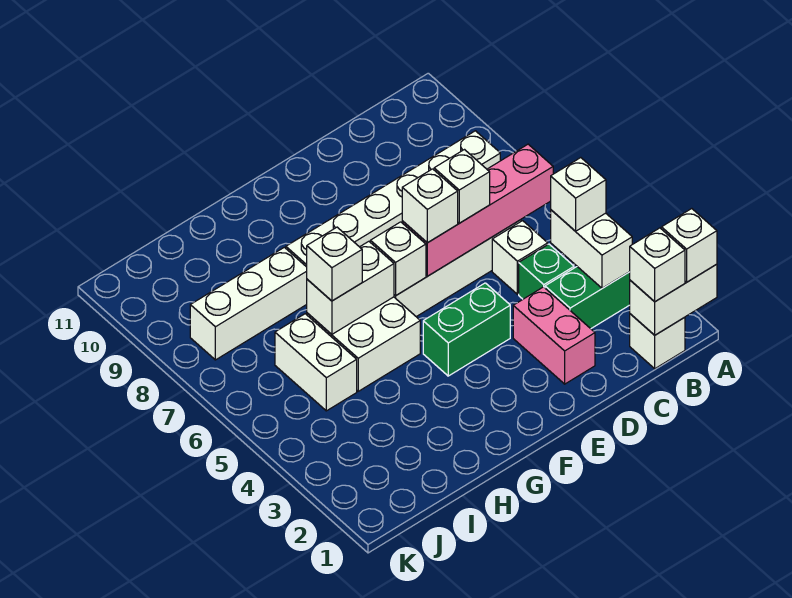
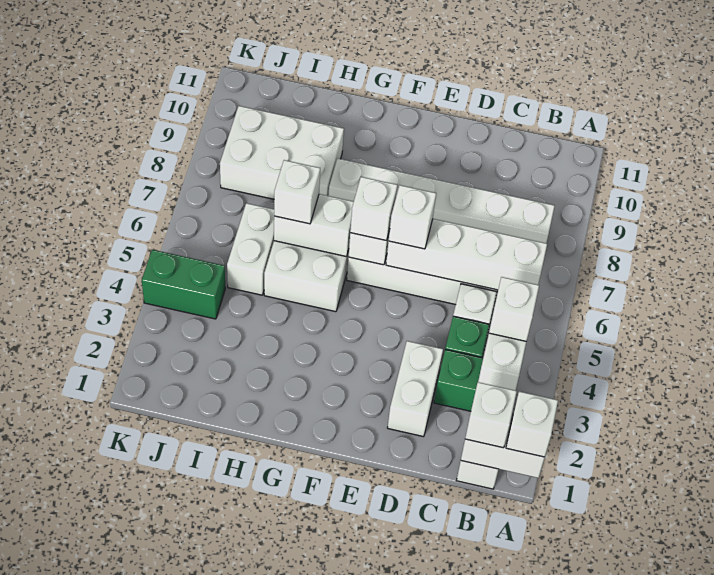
pink brick B6:E6 level 2 -> white brick B6:E6 level 2
pink brick D2:D3 level 1 -> white brick D2:D3 level 1
white brick D6 level 3 -> white brick F6 level 3
green brick E4:F4 level 1 -> green brick J4:K4 level 1
white brick H8:J8 level 1 -> white brick H8:J9 level 1

